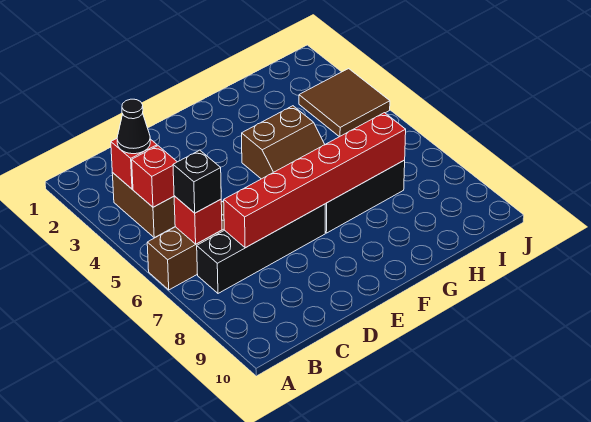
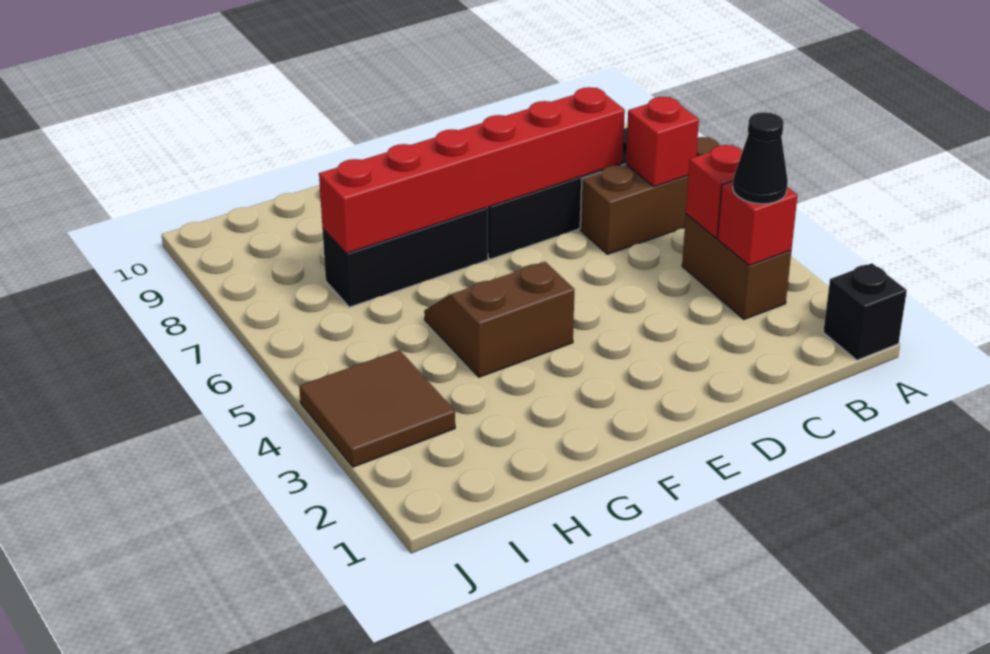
black brick B6 level 3 -> black brick A1 level 1

